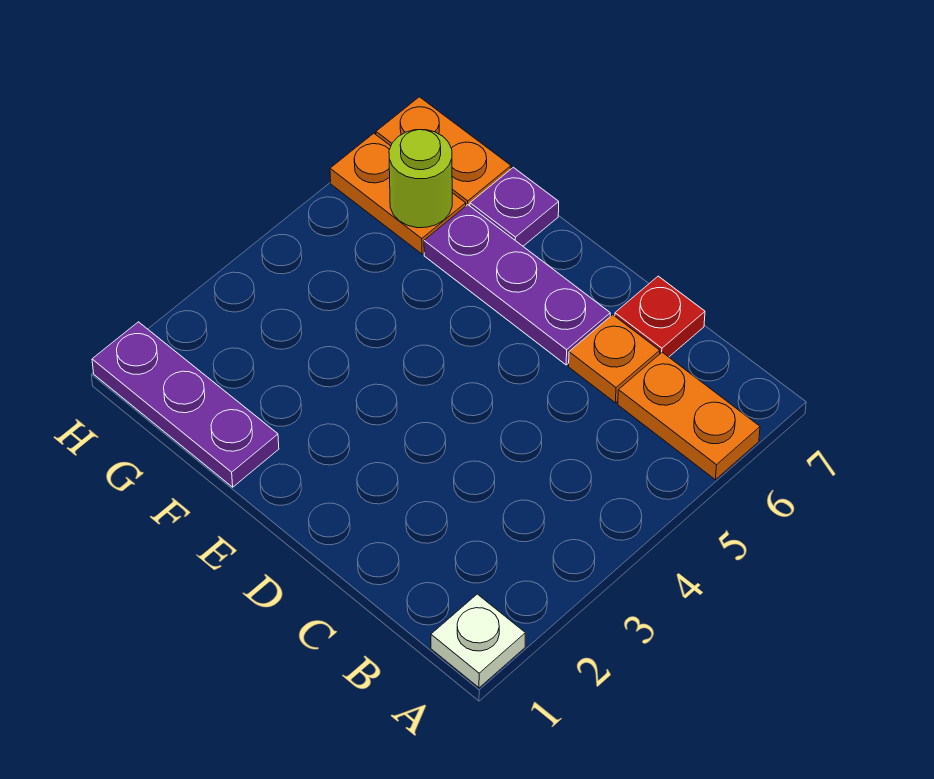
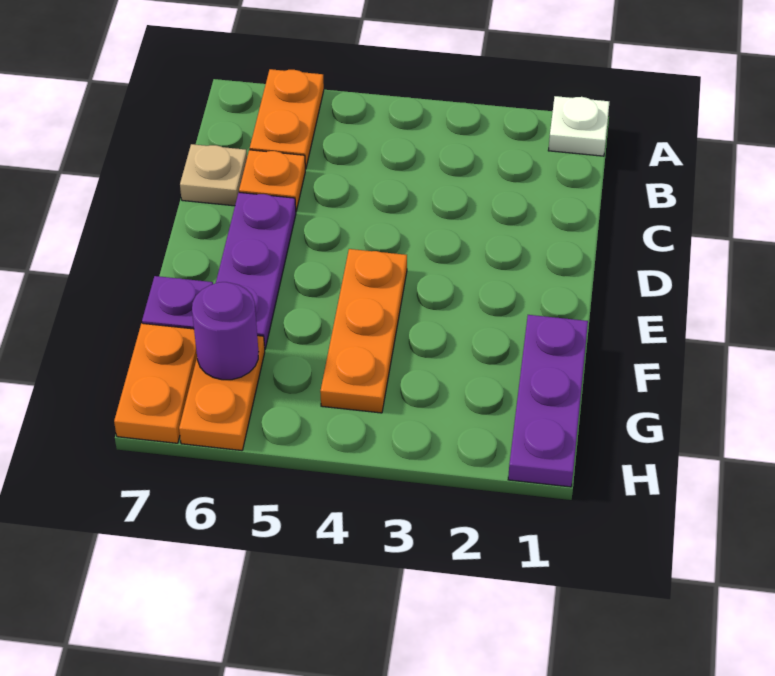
red plate C7 level 1 -> tan plate C7 level 1
none -> orange plate E4:G4 level 1
lime round brick G6 level 2 -> purple round brick G6 level 2

